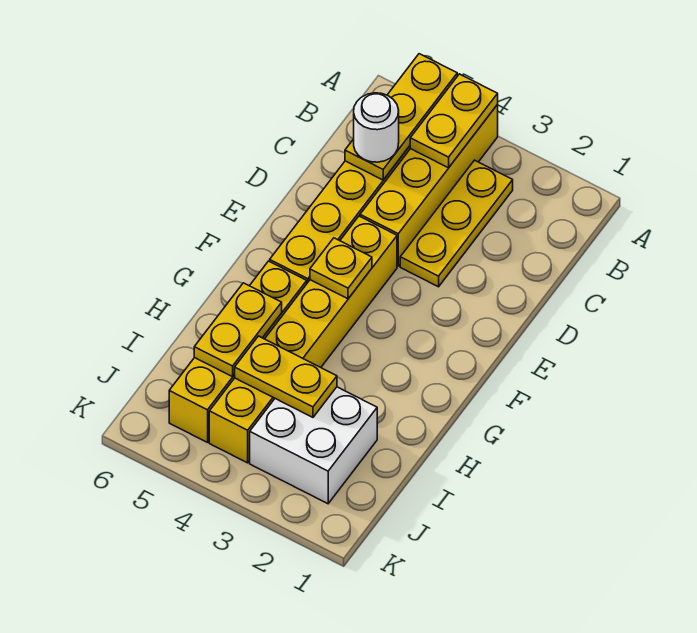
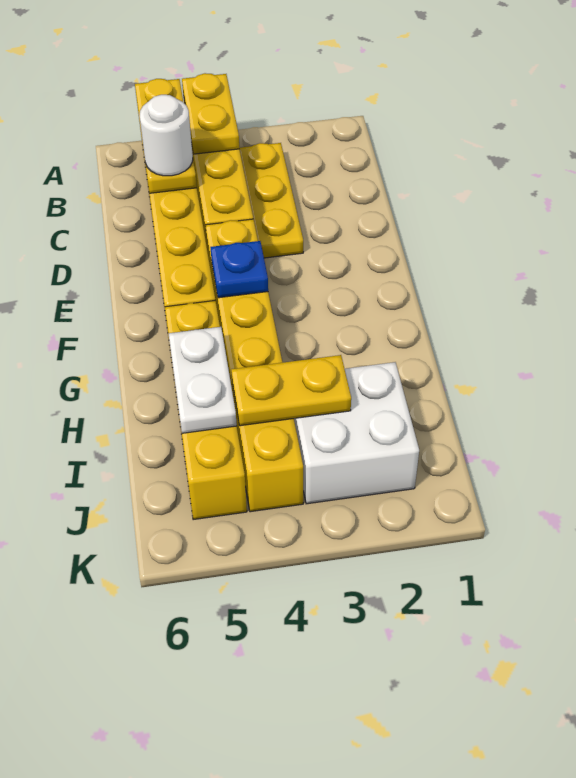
yellow plate F4 level 2 -> blue plate F4 level 2
yellow plate H5:I5 level 2 -> white plate H5:I5 level 2

